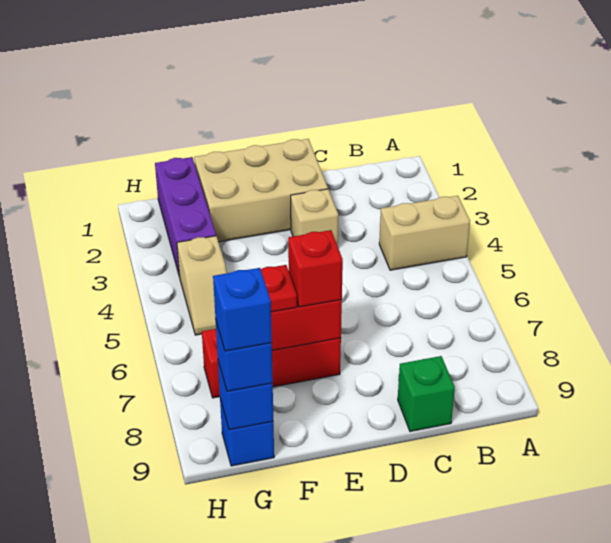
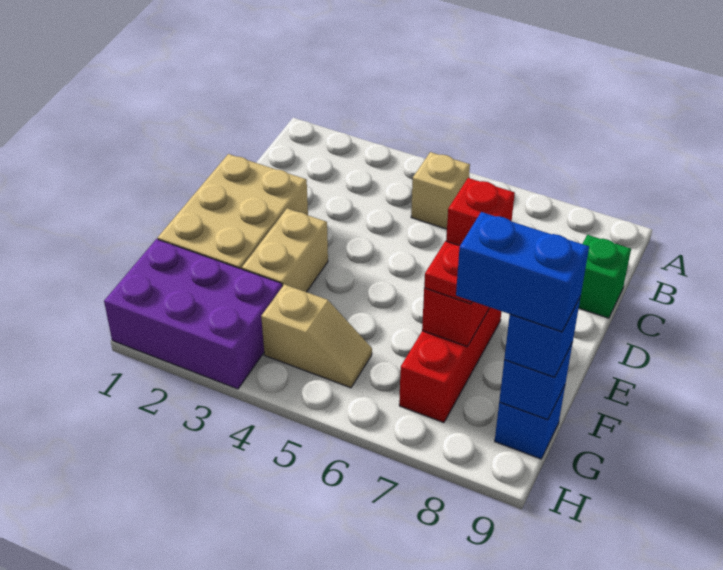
tan brick A4:B4 level 1 -> tan brick E3:F3 level 1
tan brick D3 level 1 -> tan brick B5 level 1
purple brick G1:G3 level 1 -> purple brick G1:H3 level 1
blue brick G9 level 4 -> blue brick G8:G9 level 4

